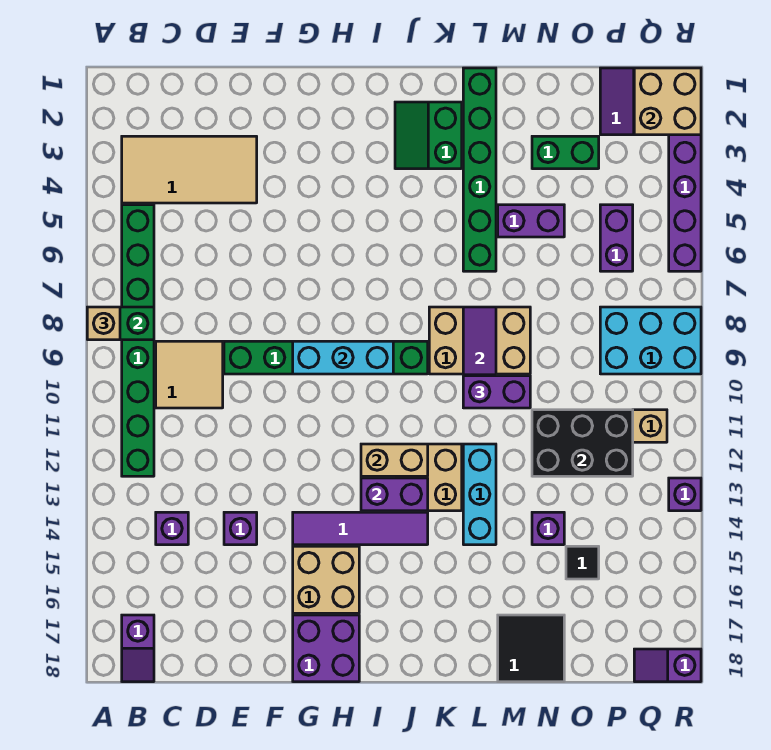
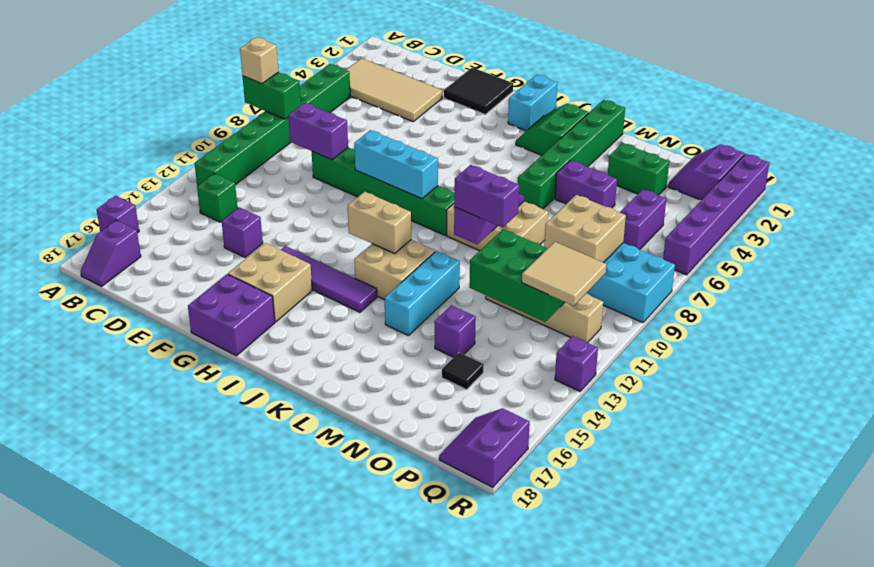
tan tile C9:D10 level 1 -> tan tile P11:Q12 level 3
none -> green brick C13 level 1
purple brick C14 level 1 -> purple brick A16 level 1
none -> cyan brick I1:I2 level 1
purple brick I13:J13 level 2 -> purple brick D9:E9 level 2
black tile M17:N18 level 1 -> black tile F1:G2 level 1
black brick N11:P12 level 2 -> green brick N11:P12 level 2
tan brick Q1:R2 level 2 -> tan brick O8:P9 level 2
purple slope Q18:R18 level 1 top R -> purple slope Q17:R18 level 1 top R

